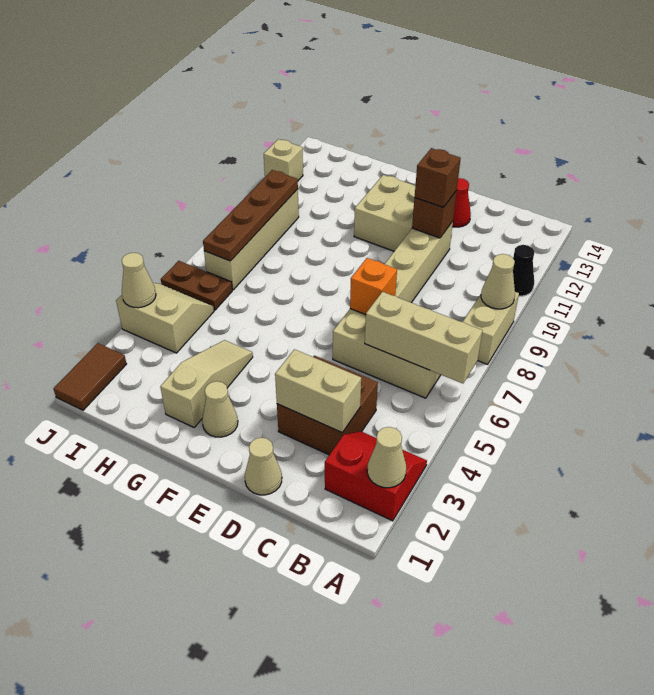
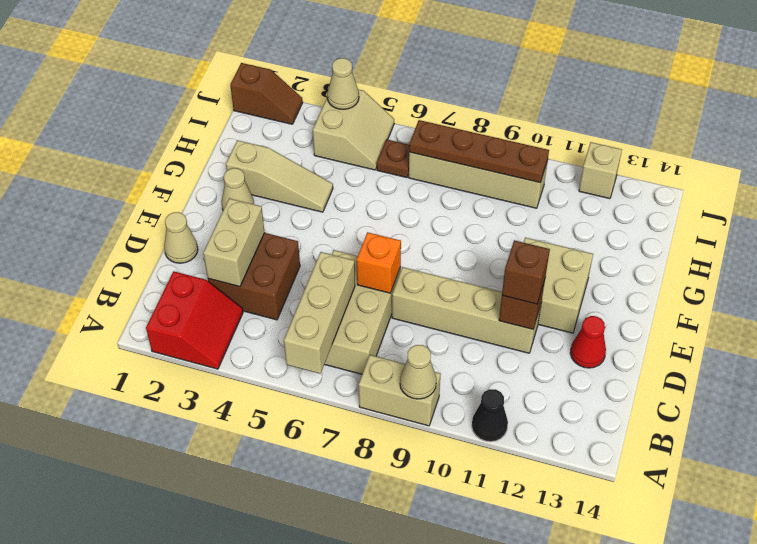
tan cone A2 level 2 -> none
brown plate I6:J6 level 1 -> brown plate I6 level 1
brown tile J1:J2 level 1 -> brown slope J1:J2 level 1 top 1

